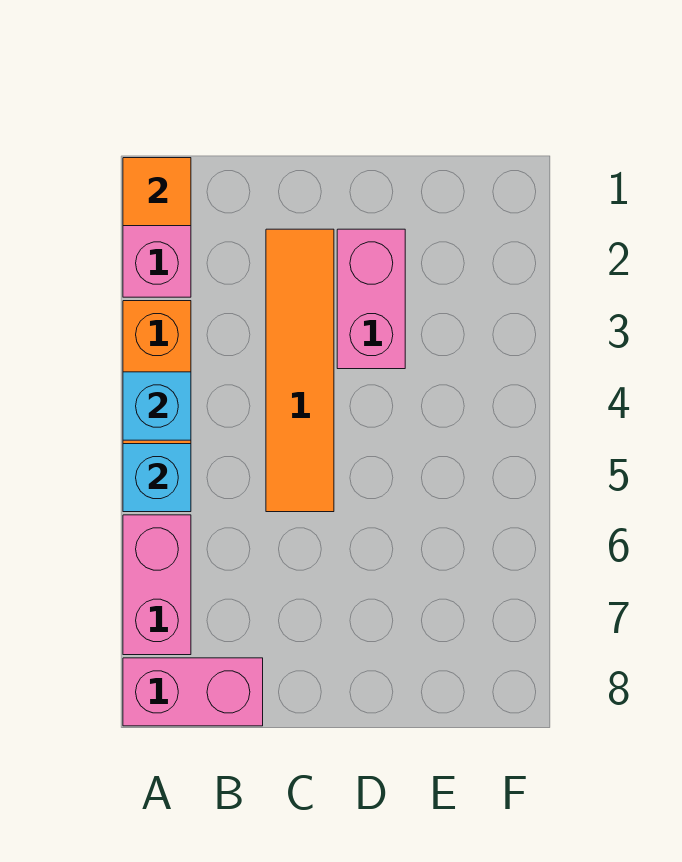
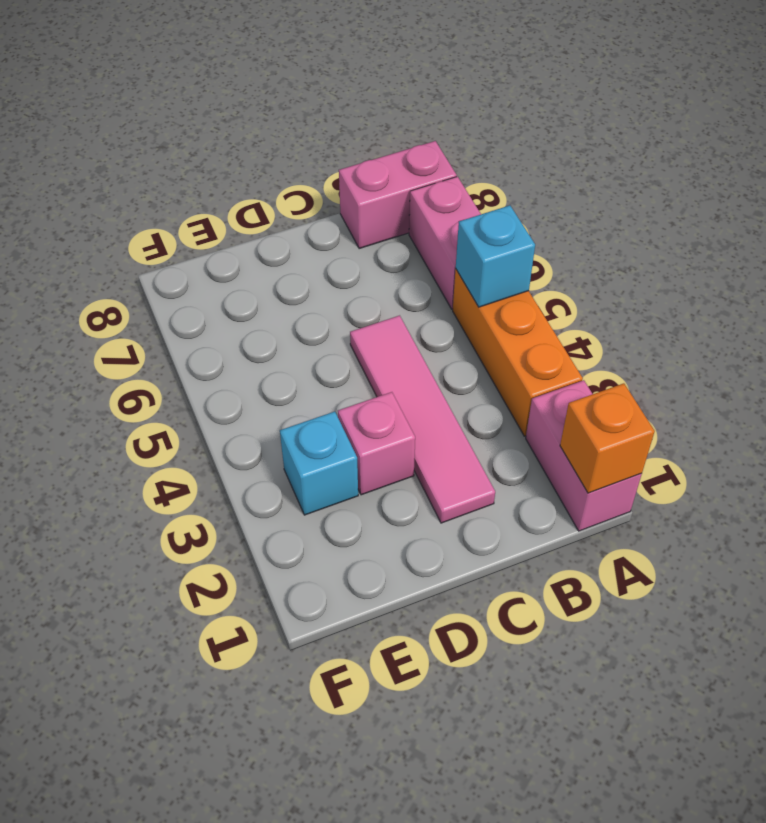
orange tile A1 level 2 -> orange brick A1 level 2
cyan brick A4 level 2 -> cyan brick E3 level 1
orange tile C2:C5 level 1 -> pink tile C2:C5 level 1
pink brick D2:D3 level 1 -> pink brick D3 level 1

